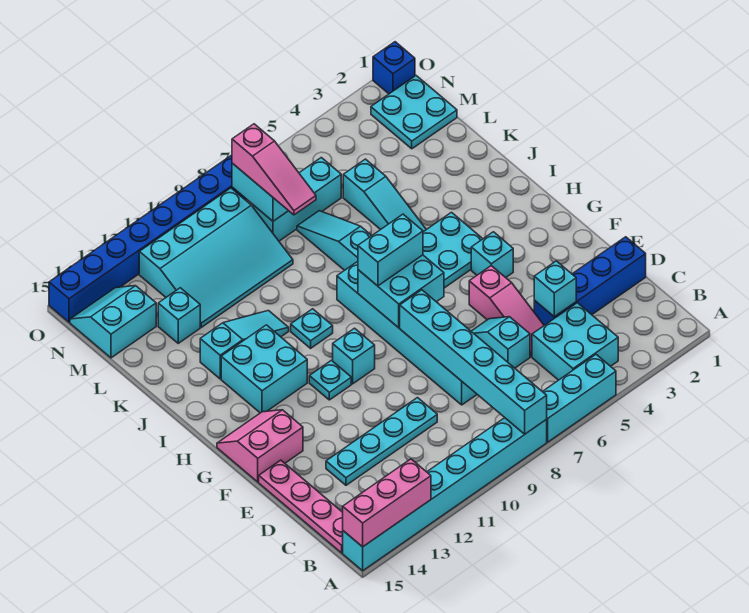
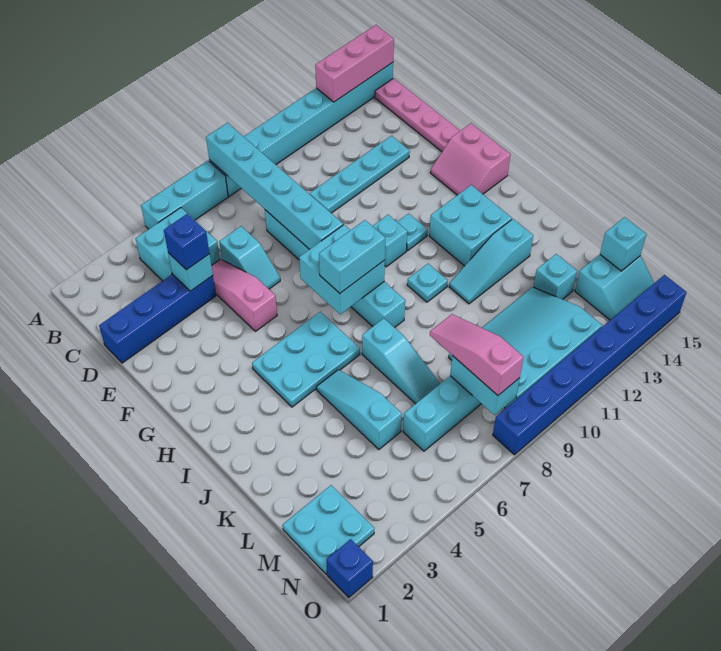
none -> blue brick D4 level 3
pink slope F14:G15 level 1 top F -> pink slope F14:G15 level 1 top 15
cyan brick G4 level 1 -> cyan brick M15 level 2

